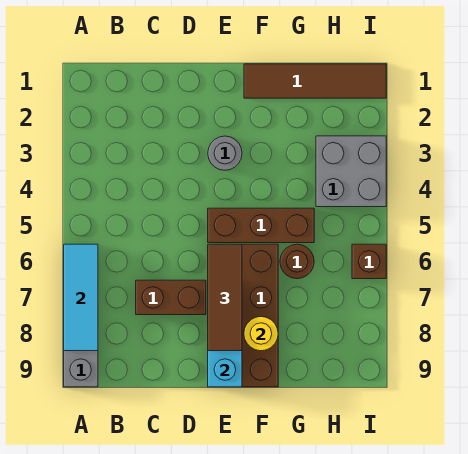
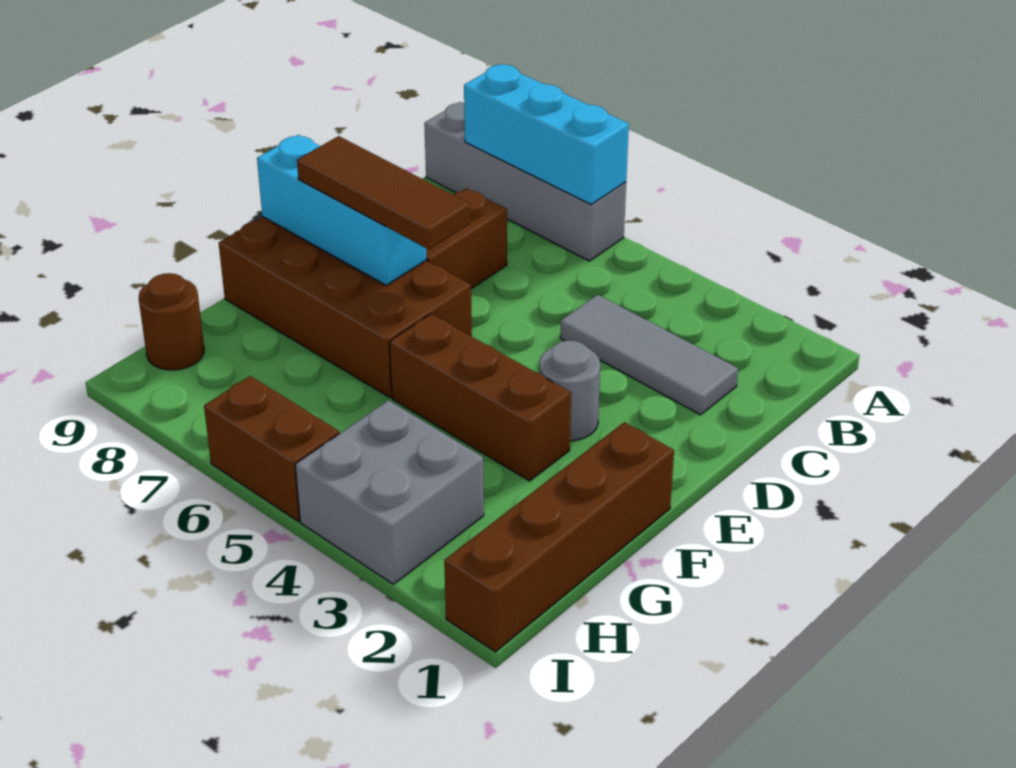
cyan tile A6:A8 level 2 -> cyan brick A6:A8 level 2
none -> grey tile C2:C4 level 1
brown brick E5:G5 level 1 -> brown brick F3:F5 level 1
brown tile F1:I1 level 1 -> brown brick F1:I1 level 1
yellow round brick F8 level 2 -> none
brown round brick G6 level 1 -> brown round brick H9 level 1
brown brick I6 level 1 -> brown brick I5:I6 level 1

